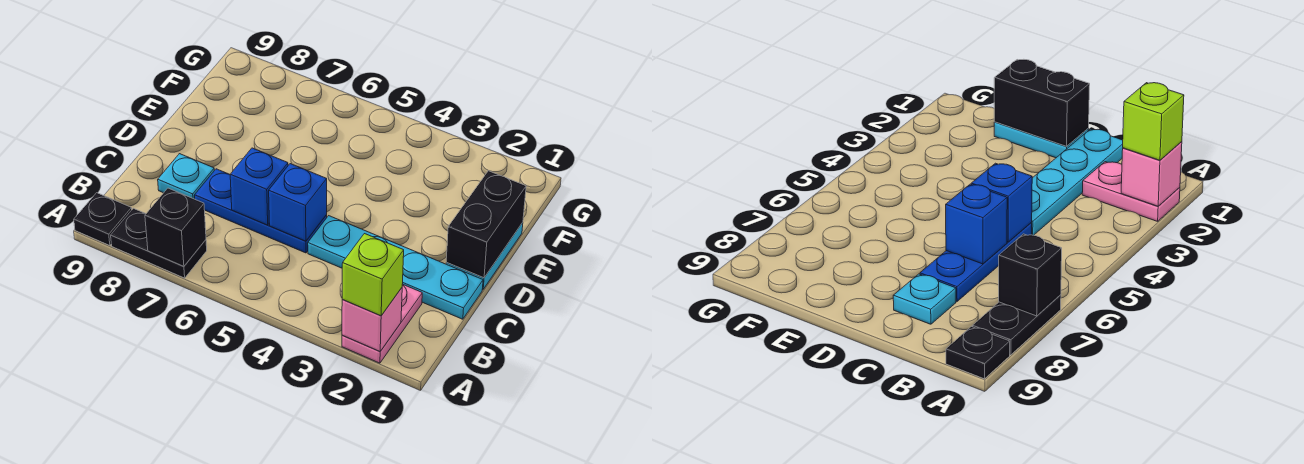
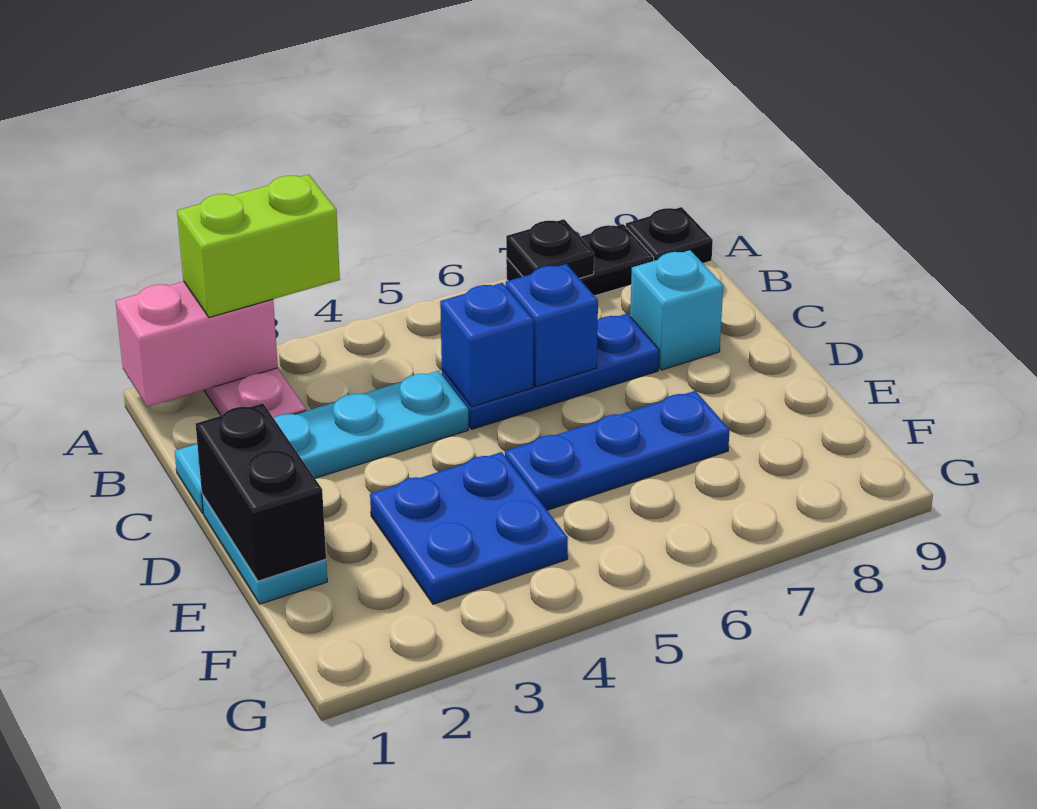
pink brick A2 level 2 -> pink brick A1:A2 level 2
lime brick A2 level 3 -> lime brick A2:A3 level 3
black brick A7 level 2 -> black plate A7 level 2
cyan plate C8 level 1 -> cyan brick C8 level 1
none -> blue plate E3:F4 level 1
none -> blue plate E5:E7 level 1

